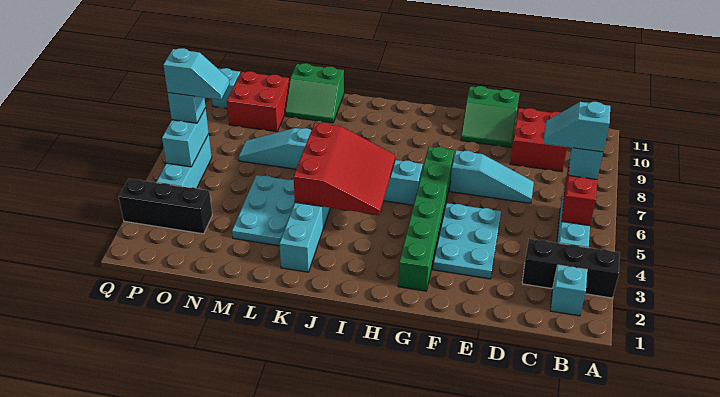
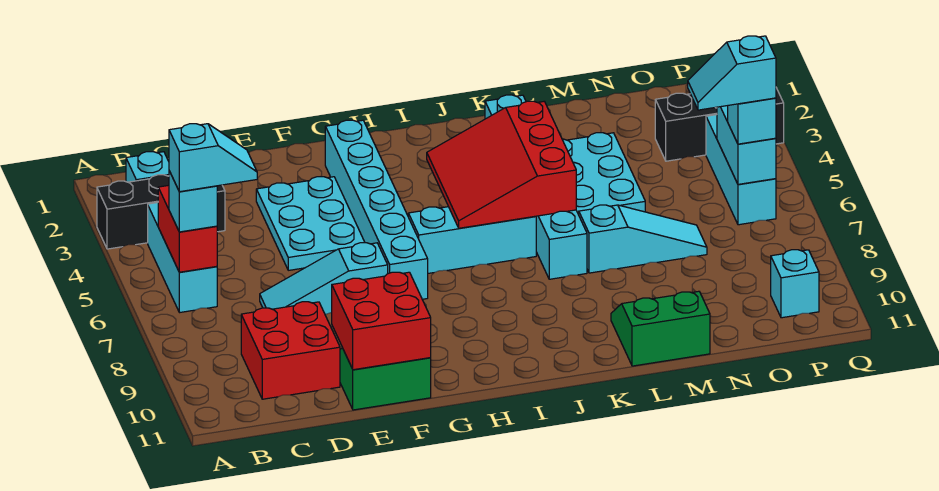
green brick G2:G7 level 1 -> cyan brick G2:G7 level 1
red brick N9:O10 level 1 -> red brick E10:F11 level 2

